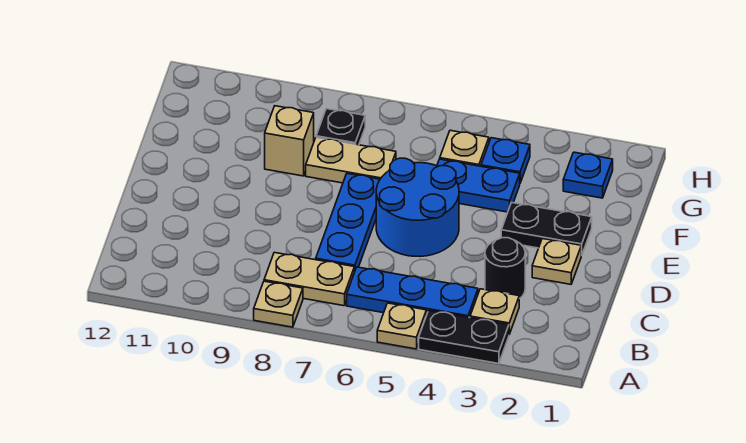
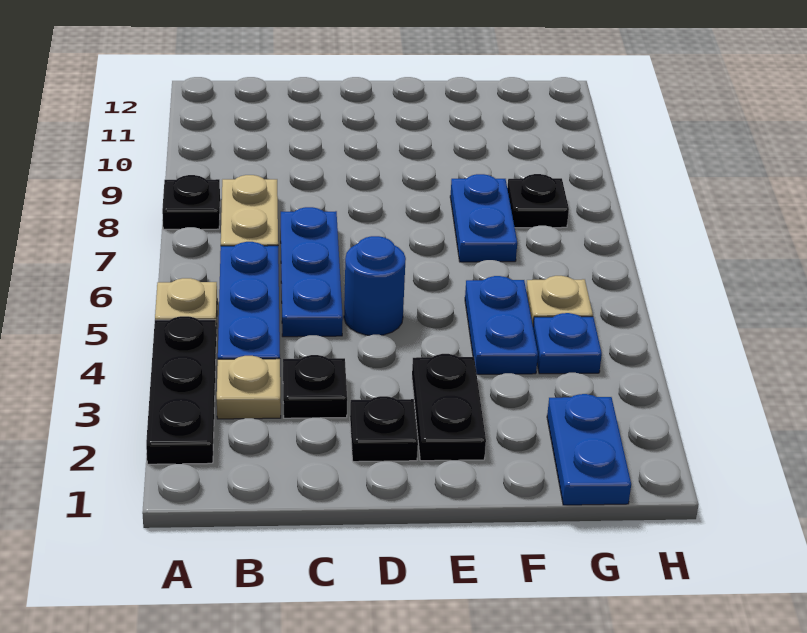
black plate A3:A4 level 1 -> black plate A2:A4 level 1
tan plate A8 level 1 -> black plate A8 level 1
black round brick C3 level 1 -> black plate C3 level 1
blue plate C7:E7 level 1 -> blue plate C5:C7 level 1
tan plate D2 level 1 -> black plate D2 level 1
blue round brick D5:E6 level 1 -> blue round brick D5 level 1
tan plate F7:F8 level 1 -> blue plate F7:F8 level 1
tan brick F9 level 1 -> none
blue plate G2 level 1 -> blue plate G1:G2 level 1

